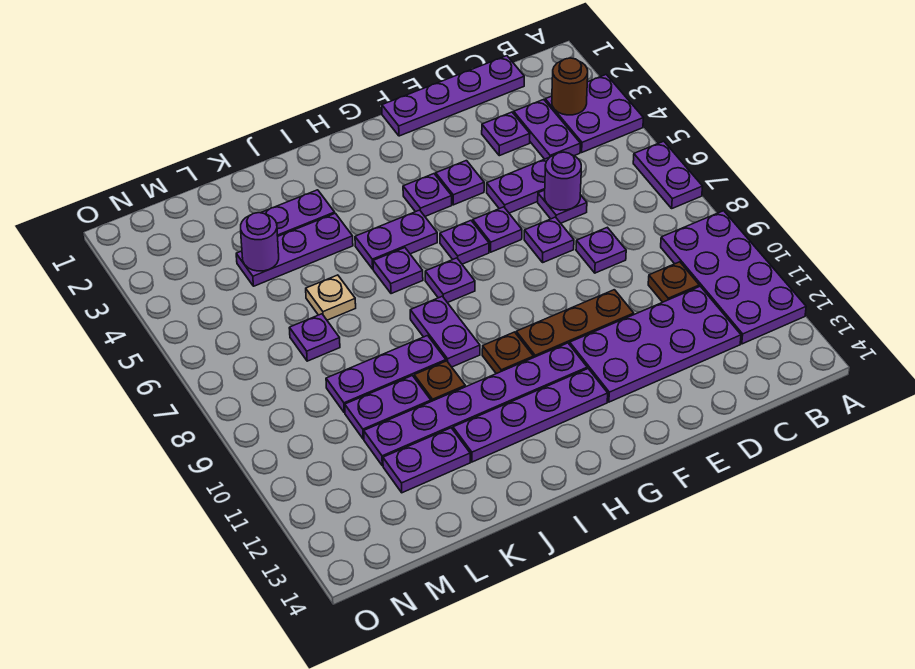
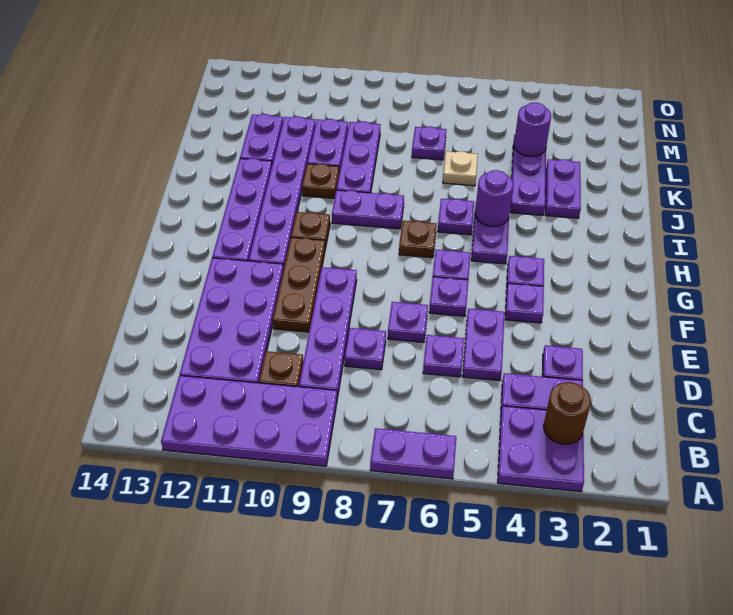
purple plate C1:F1 level 1 -> purple plate C9:F9 level 1
purple round brick D6 level 2 -> purple round brick I5 level 2
purple plate H7 level 1 -> brown plate H7 level 1

